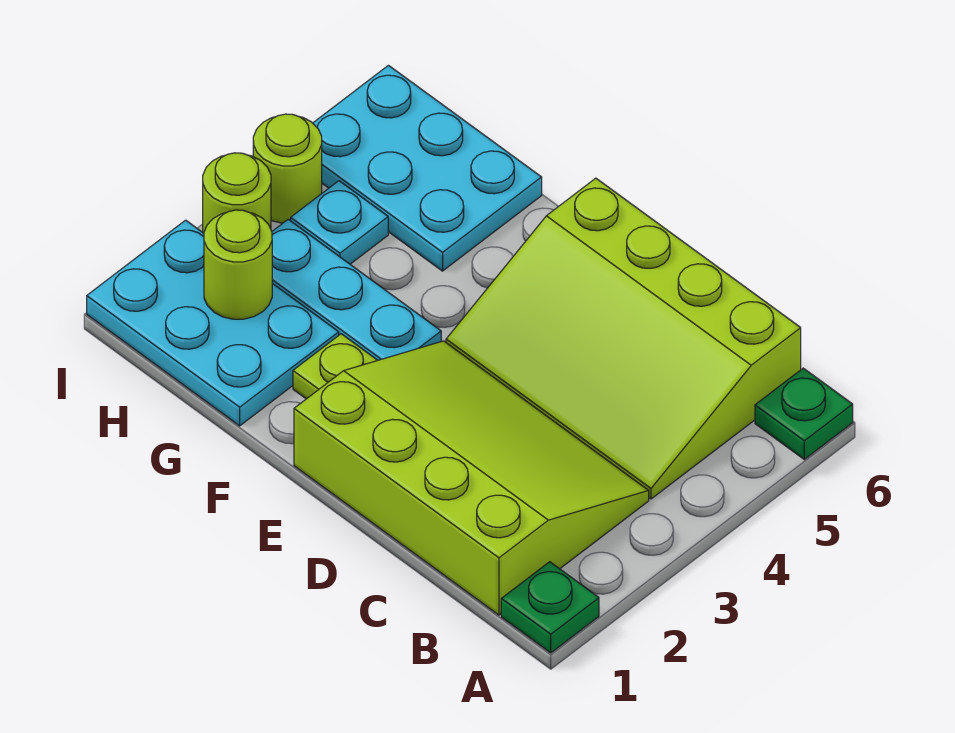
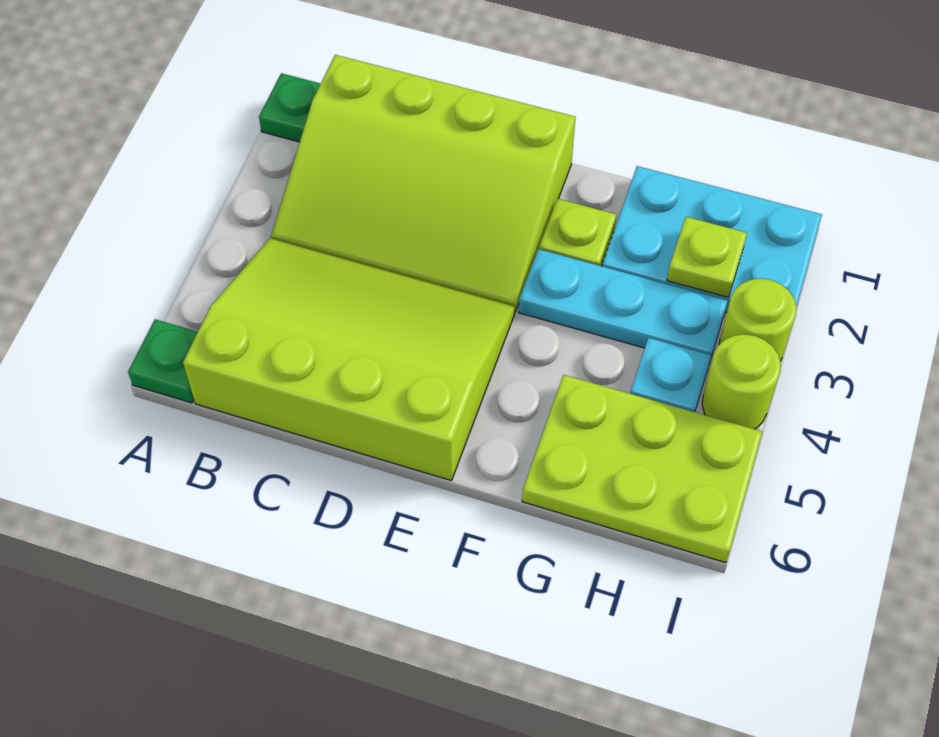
cyan plate G5:I6 level 1 -> lime plate G5:I6 level 1
lime round brick H2 level 2 -> lime plate H2 level 2

